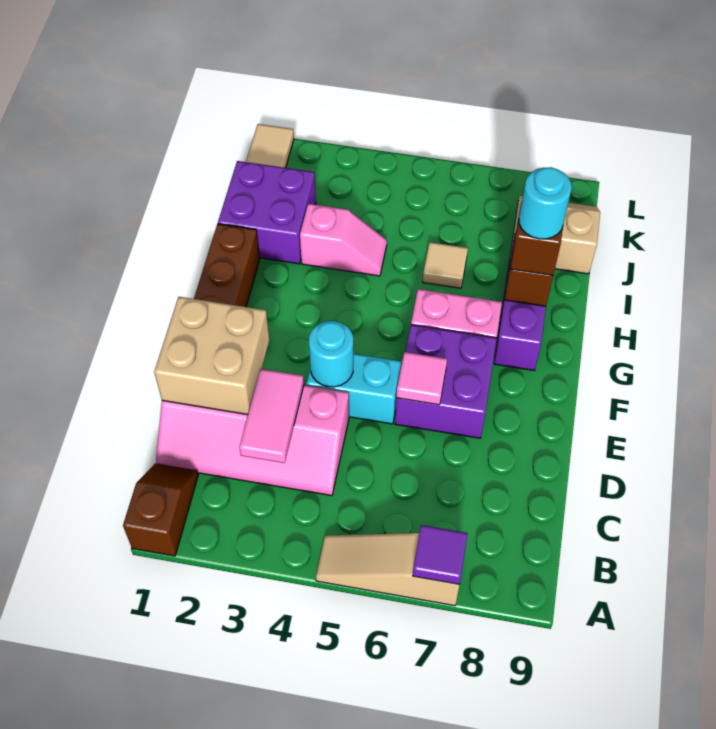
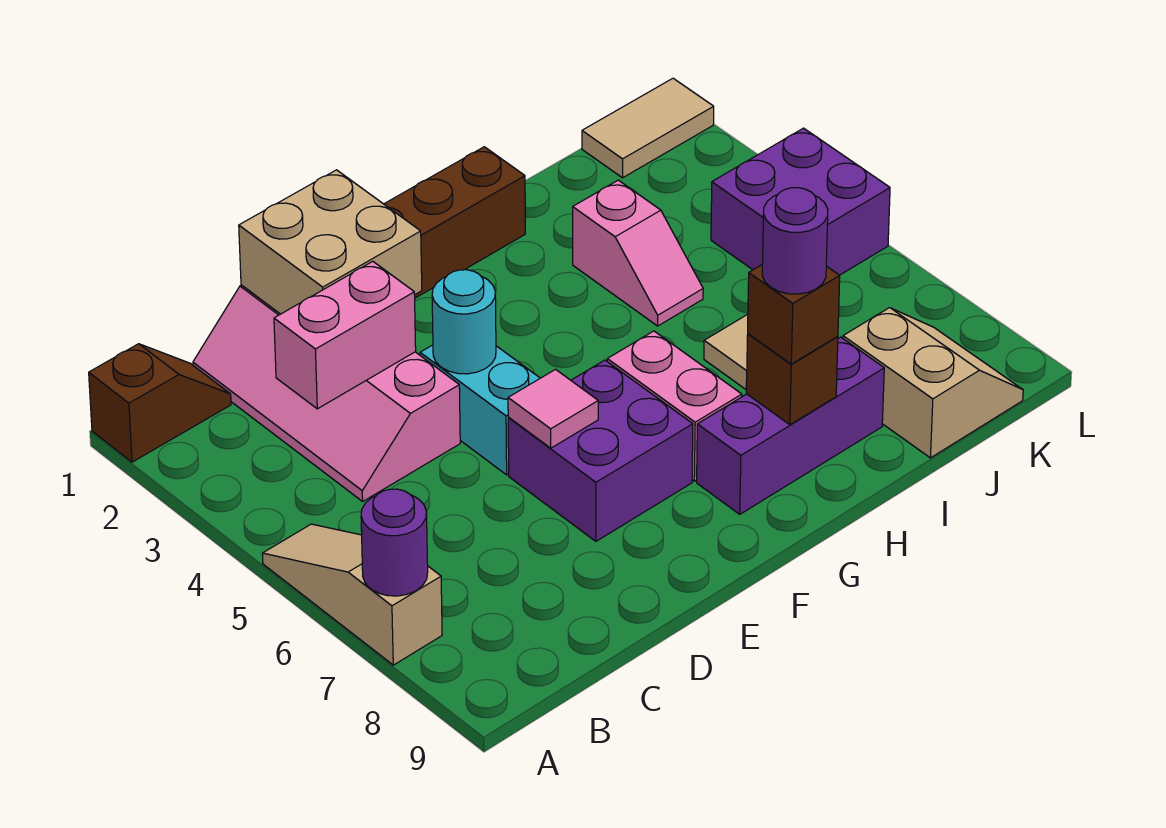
purple tile A7 level 2 -> purple round brick A7 level 2
pink tile C3:D3 level 2 -> pink brick C3:D3 level 2
cyan round brick H8 level 4 -> purple round brick H8 level 4
purple brick I1:J2 level 1 -> purple brick K4:L5 level 1

